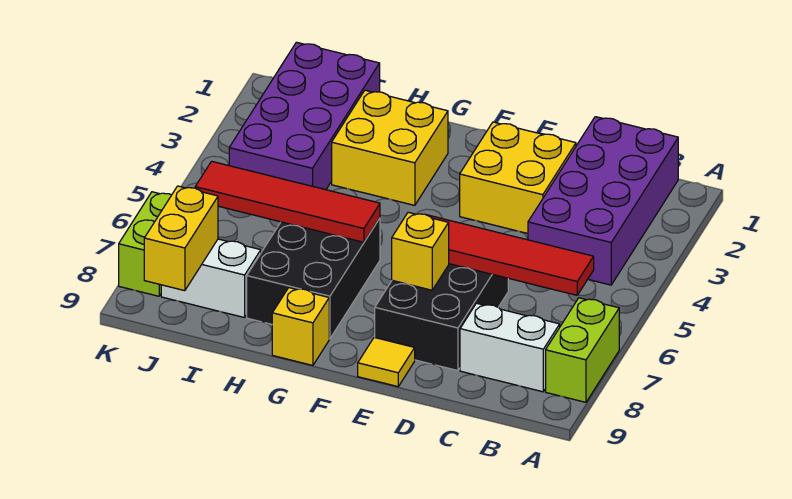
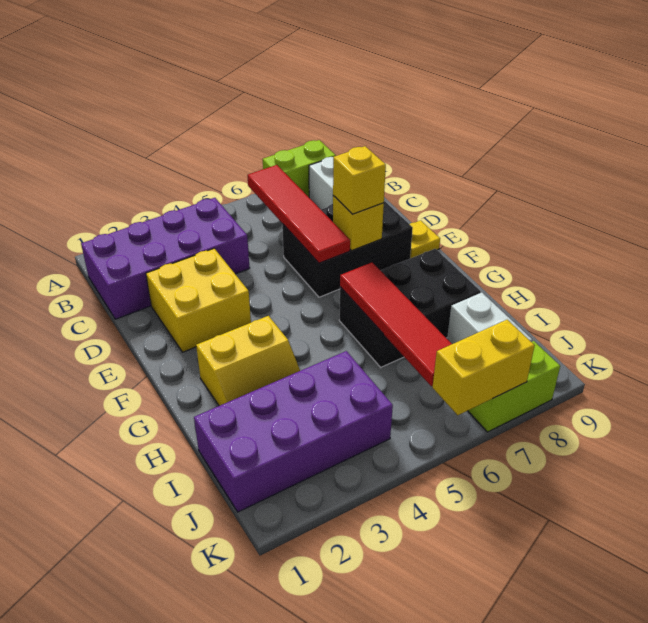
yellow tile E9 level 1 -> yellow plate E9 level 1
yellow brick G2:H3 level 1 -> yellow slope G2:H3 level 1 top G
yellow brick G9 level 1 -> yellow brick E7 level 3
yellow brick J8:J9 level 2 -> yellow brick K6:K7 level 2

